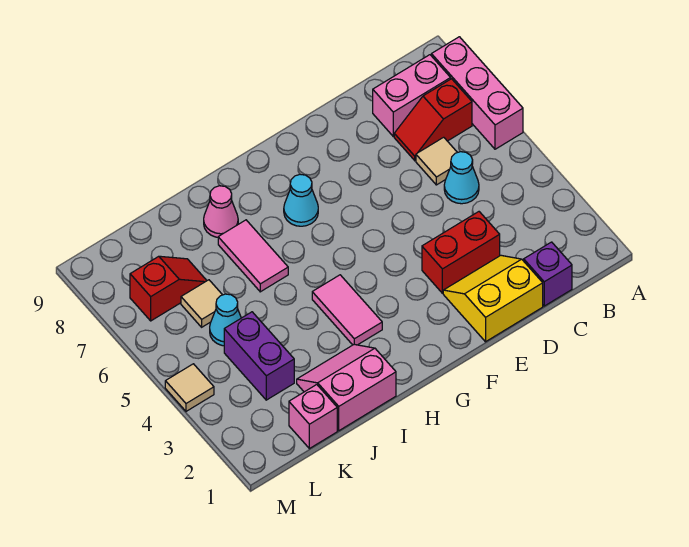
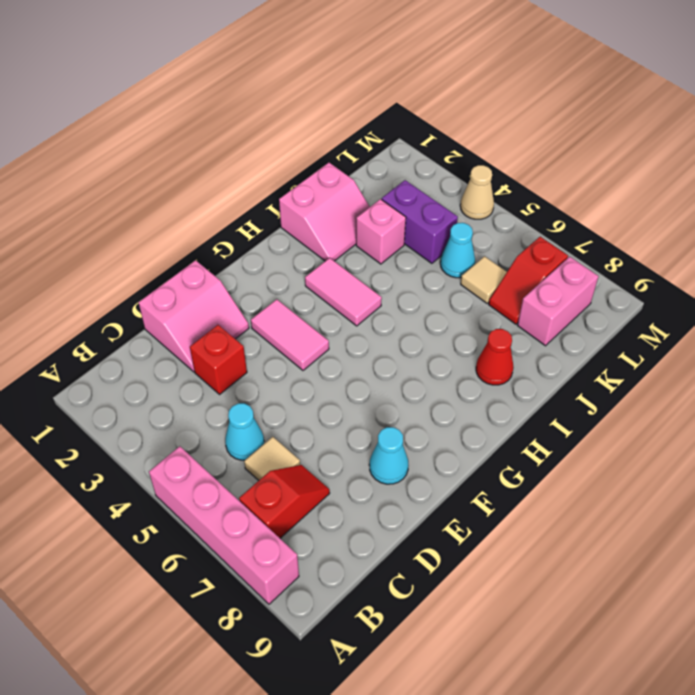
pink brick A6:A8 level 1 -> pink brick A5:A8 level 1
pink brick B8:C8 level 1 -> pink brick K8:L8 level 1
purple brick C1 level 1 -> none
yellow slope D1:E2 level 1 top 1 -> pink slope D1:E2 level 1 top 1
red brick D3:E3 level 1 -> red brick D3 level 1
cyan cone G7 level 1 -> cyan cone E8 level 1
pink tile I6:I7 level 1 -> pink tile F3:F4 level 1
pink cone I8 level 1 -> red cone I8 level 1
pink brick K1 level 1 -> pink brick J3 level 1
tan tile M4 level 1 -> tan cone M4 level 1

